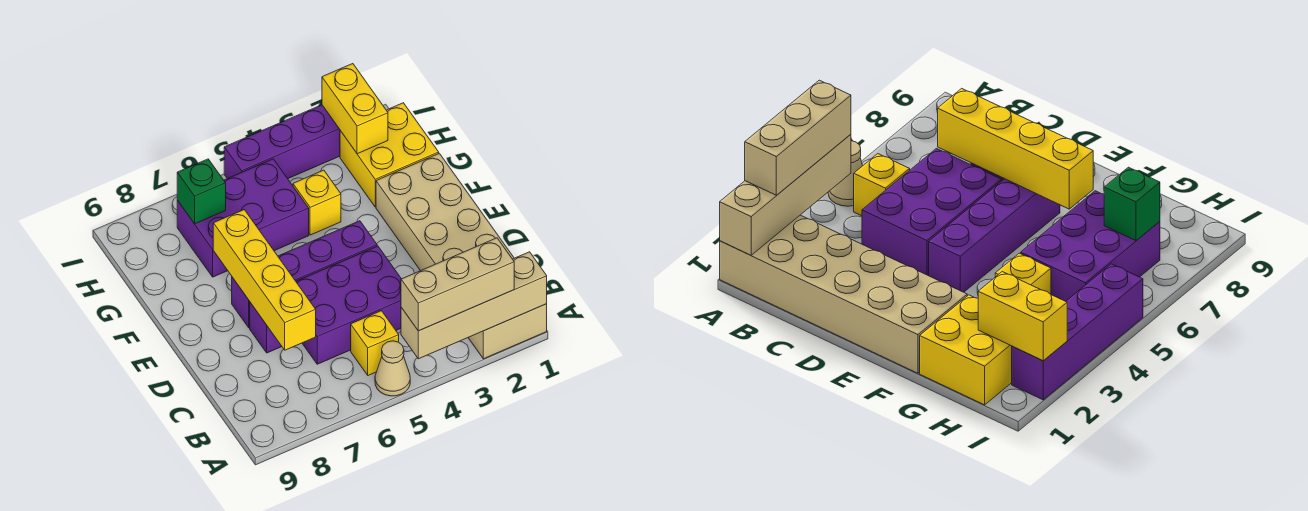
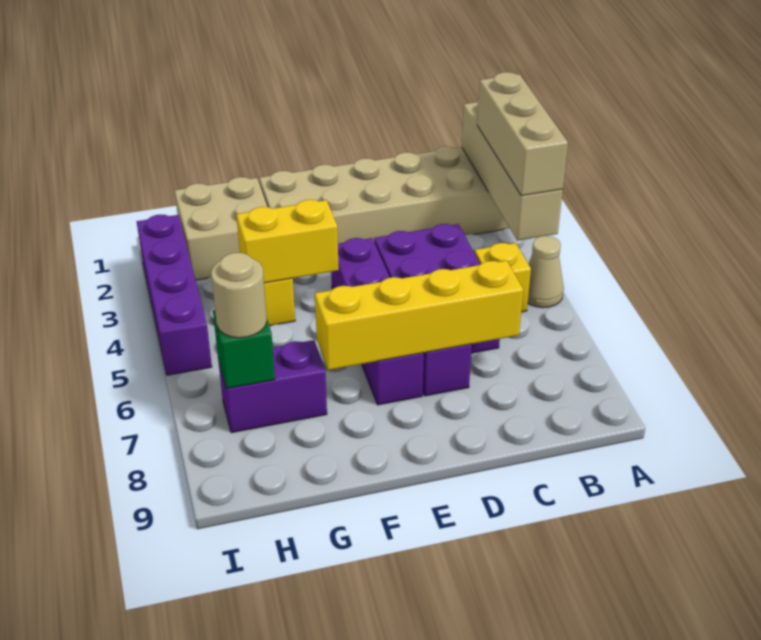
yellow brick G1:H2 level 1 -> tan brick G1:H2 level 1
purple brick G5:H7 level 1 -> purple brick G7:H7 level 1
yellow brick H2:I2 level 2 -> yellow brick F4:G4 level 2
none -> tan round brick H7 level 3

